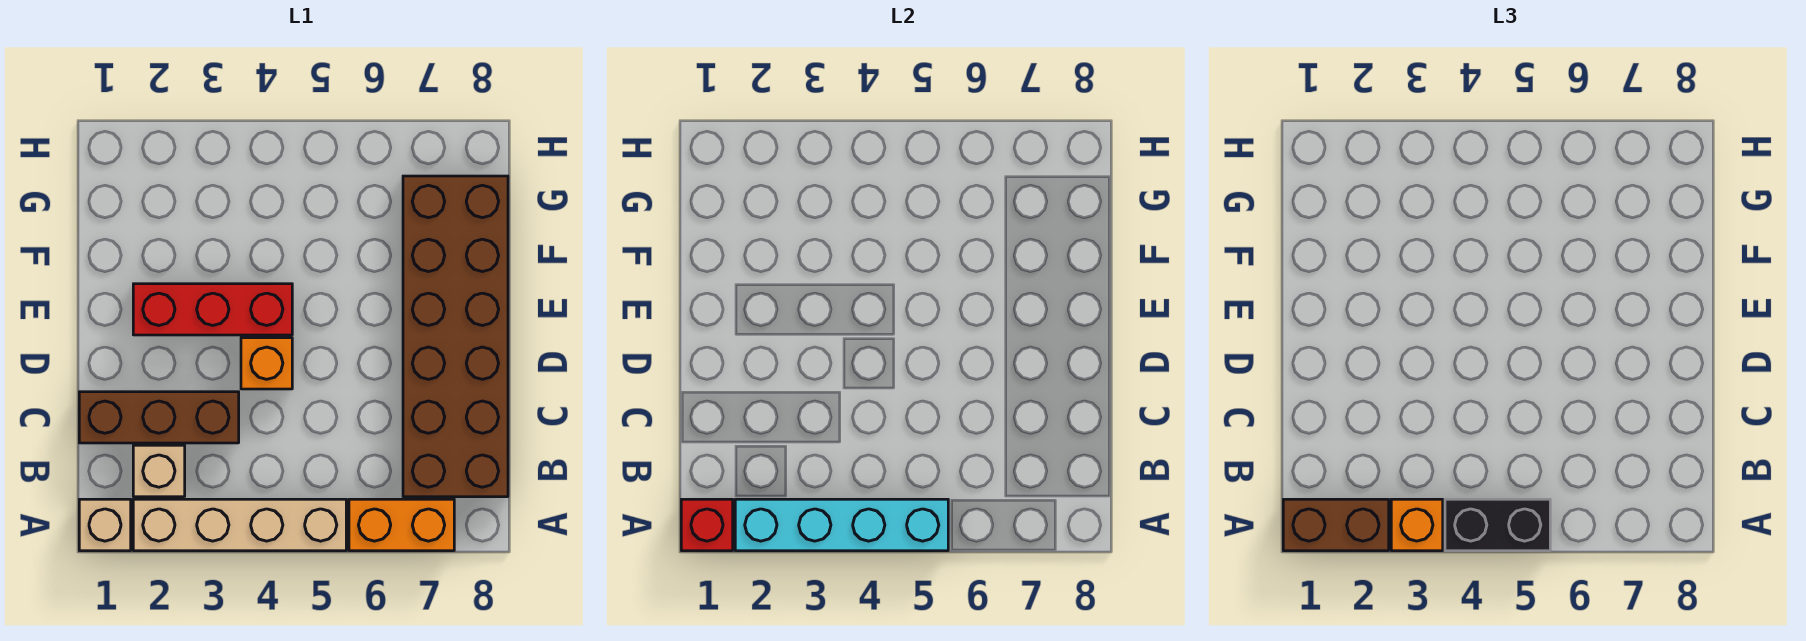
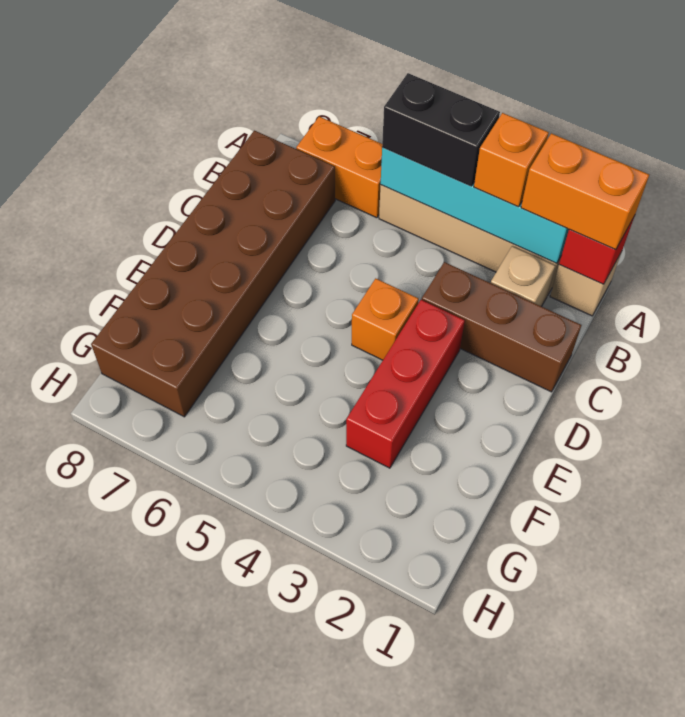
brown brick A1:A2 level 3 -> orange brick A1:A2 level 3
red brick E2:E4 level 1 -> red brick D3:F3 level 1

